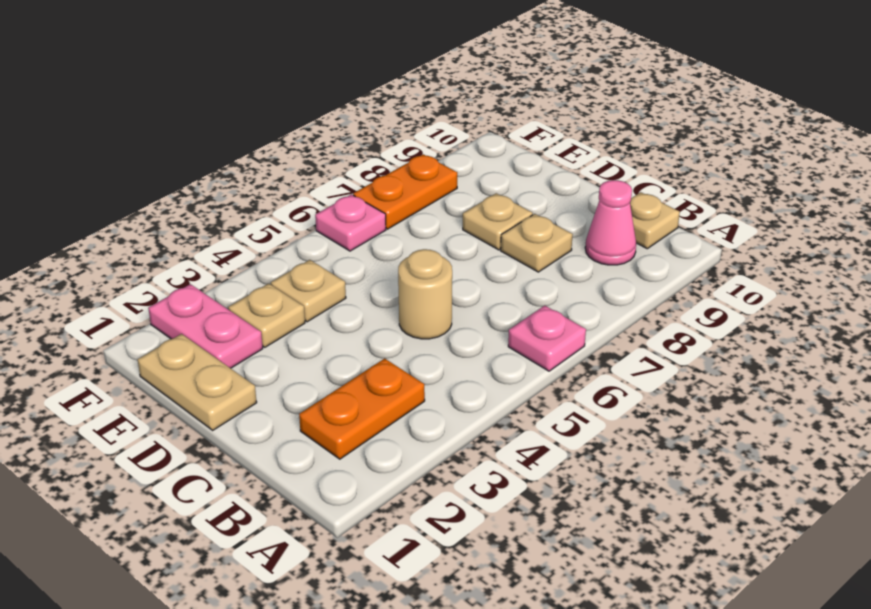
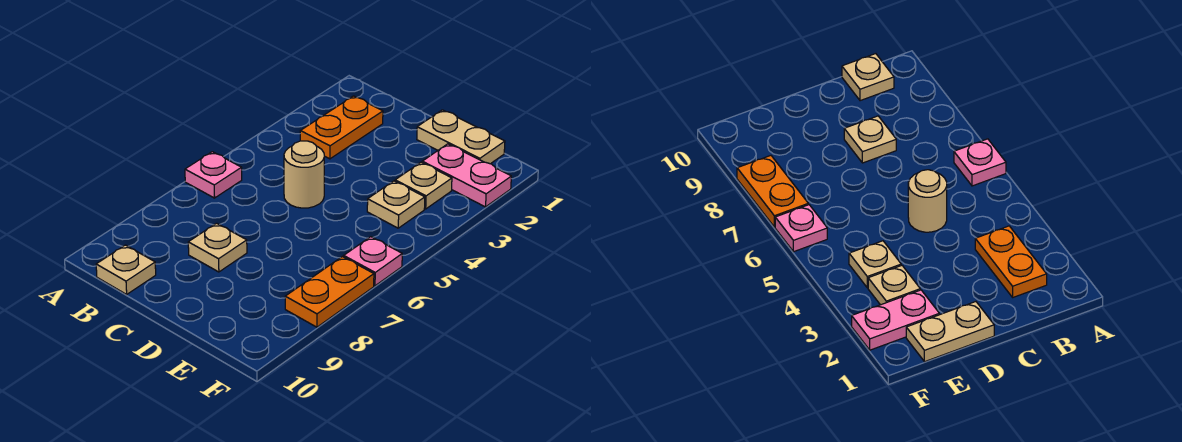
pink cone B9 level 1 -> none
tan plate D8 level 1 -> none

